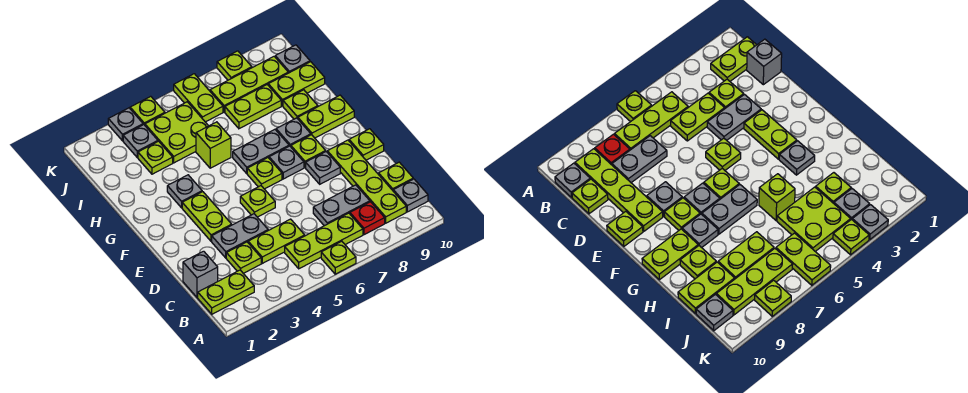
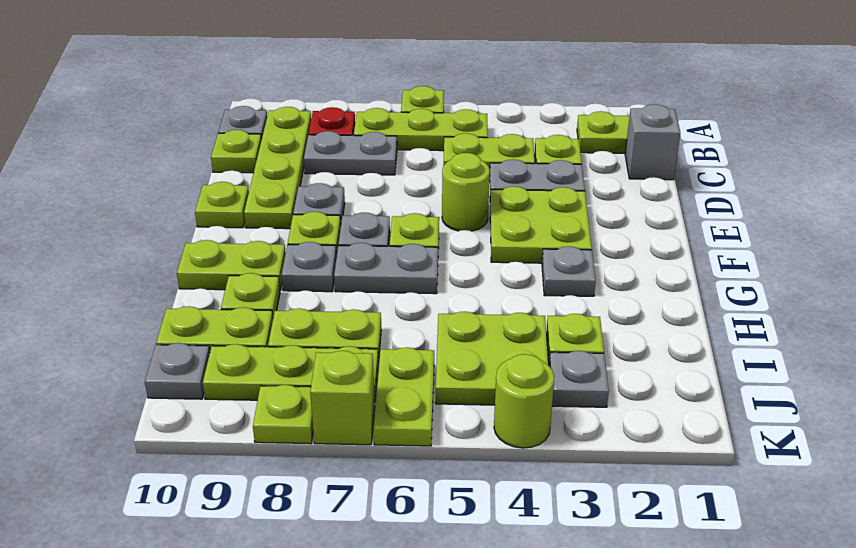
lime plate E3:F3 level 1 -> lime plate E3:F4 level 1
lime plate E5 level 1 -> lime round brick E5 level 1
lime brick H5 level 1 -> lime brick K7 level 1
grey plate K3 level 1 -> none
lime plate K4 level 1 -> lime round brick K4 level 1

